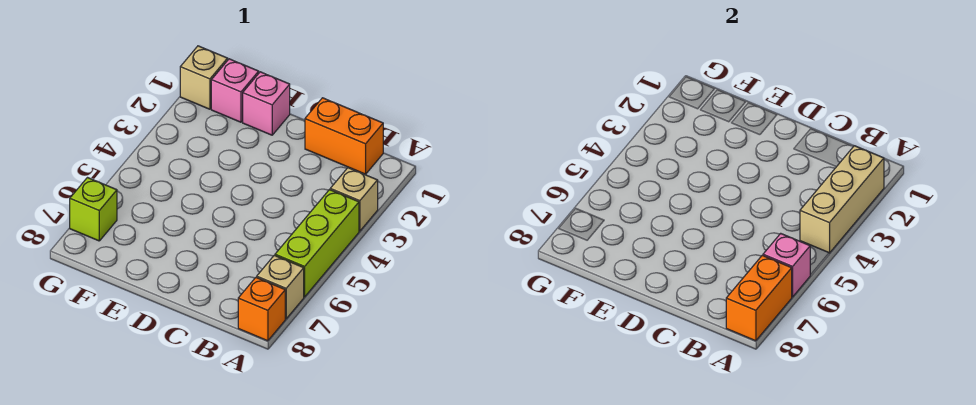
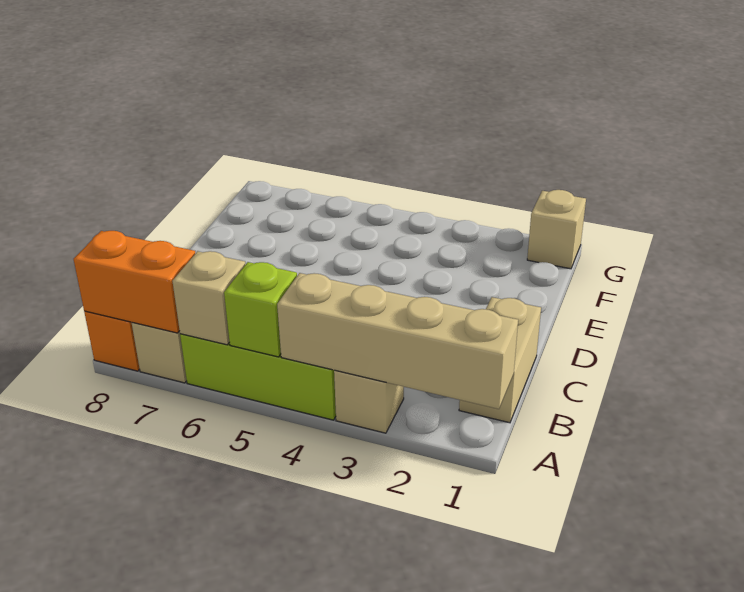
tan brick A2:A4 level 2 -> tan brick A1:A4 level 2
pink brick A6 level 2 -> tan brick A6 level 2
orange brick B1:C1 level 1 -> tan brick B1:C1 level 1
pink brick E1 level 1 -> none
pink brick F1 level 1 -> none
lime brick G7 level 1 -> lime brick A5 level 2

